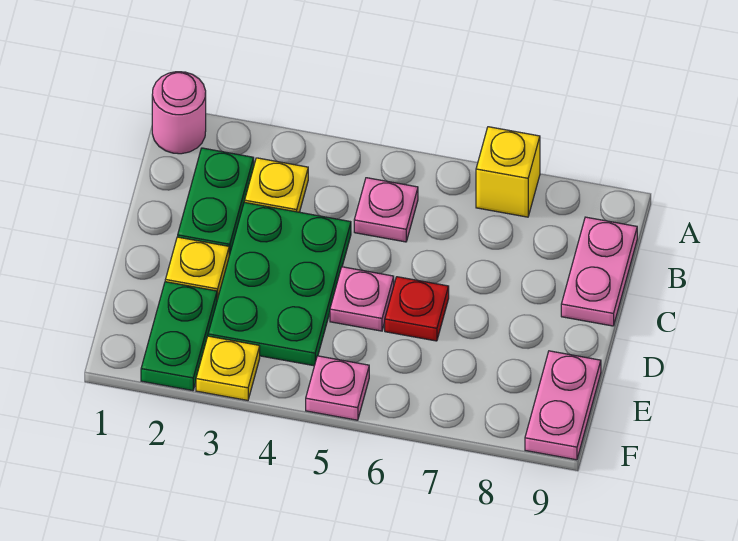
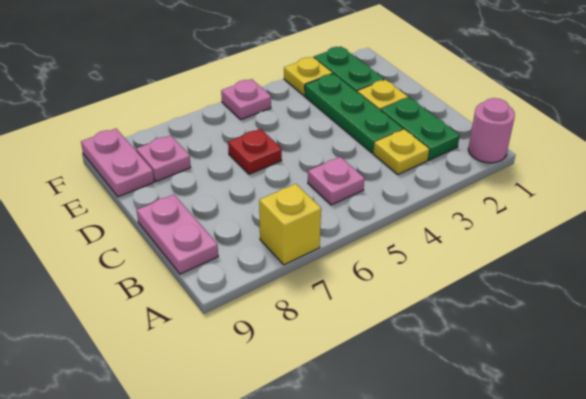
green plate C3:E4 level 1 -> green plate C3:E3 level 1
pink plate D5 level 1 -> pink plate E8 level 1

